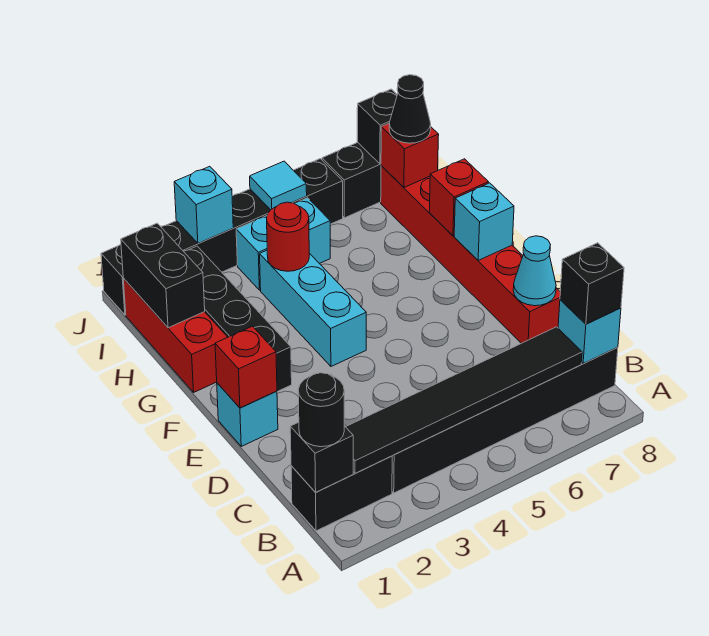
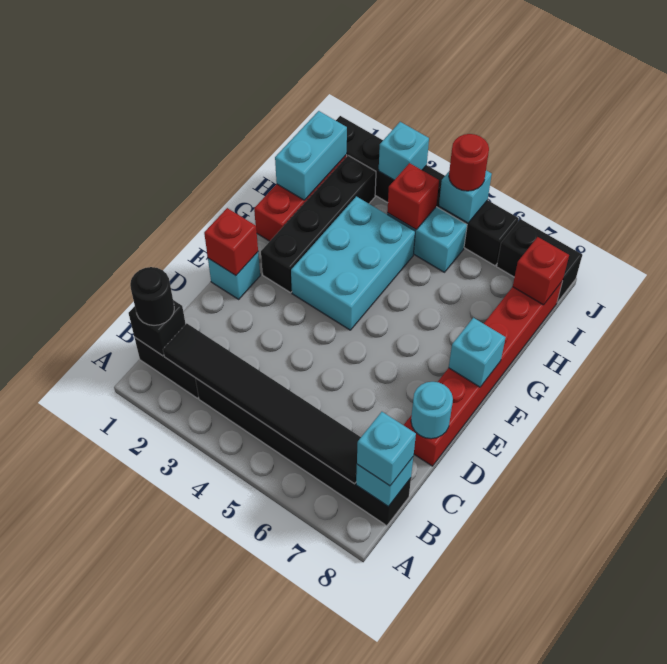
black brick B8 level 3 -> cyan brick B8 level 3
cyan cone D8 level 2 -> cyan round brick D8 level 2
cyan brick F4:H4 level 1 -> cyan brick F3:H4 level 1
red brick G8 level 2 -> red brick I4 level 2
black brick H1:I1 level 2 -> cyan brick H1:I1 level 2
red round brick H4 level 2 -> red round brick J5 level 3
black cone I8 level 3 -> none
cyan tile J5 level 2 -> cyan brick J5 level 2
black brick J8 level 2 -> none

